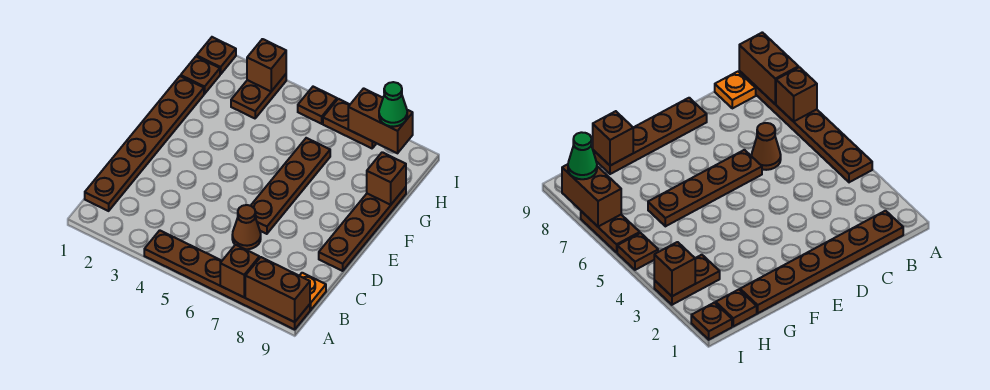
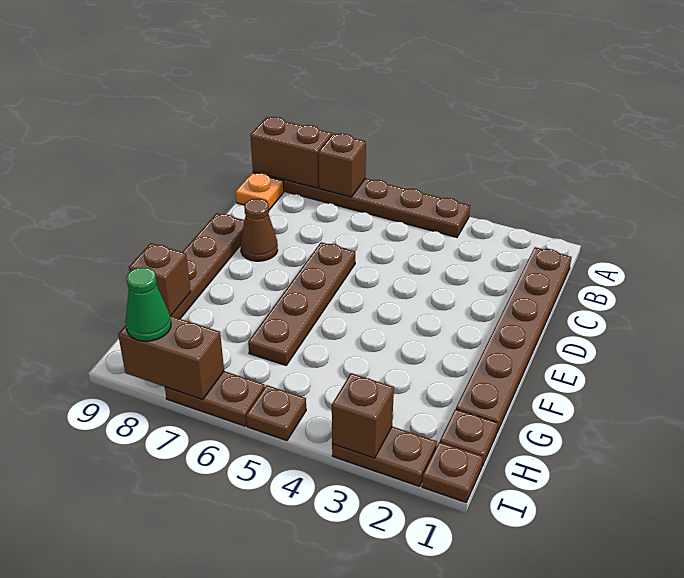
brown cone C6 level 1 -> brown cone D8 level 1
brown plate H3:I3 level 1 -> brown plate I2:I3 level 1

